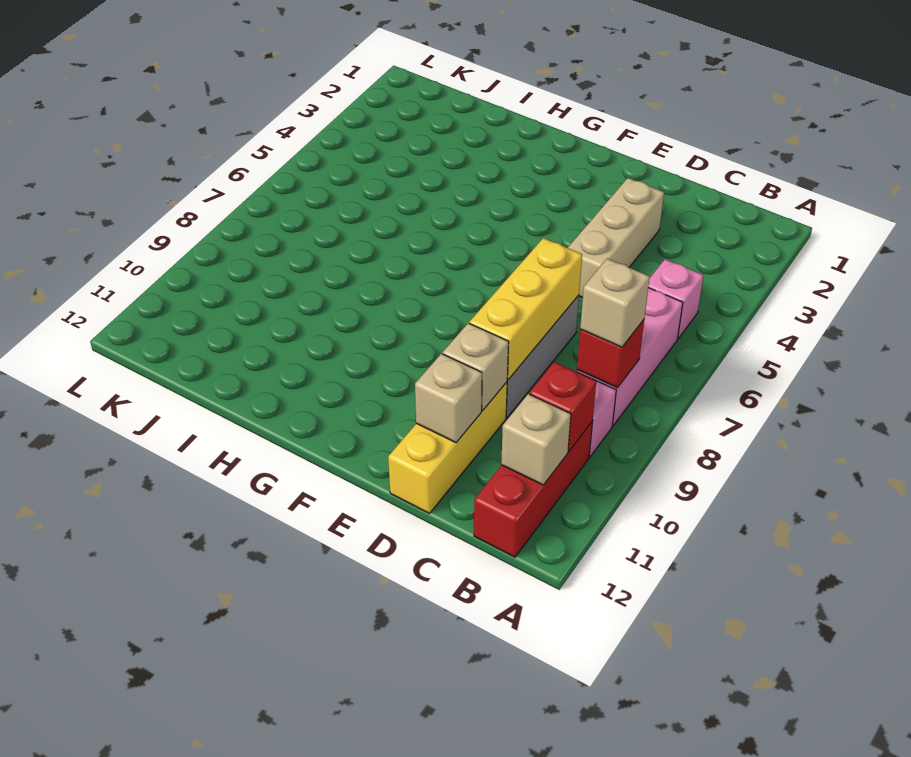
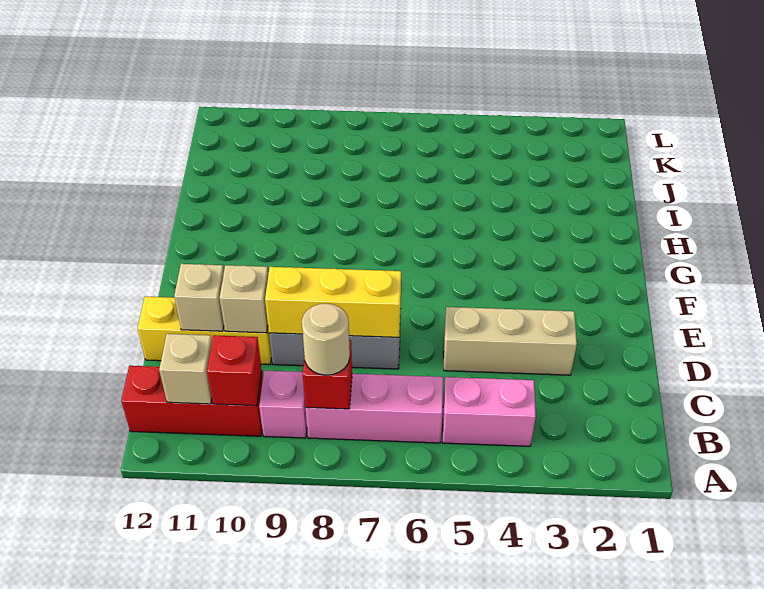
pink brick B5 level 1 -> pink brick B4:B5 level 1
tan brick B8 level 3 -> tan round brick B8 level 3

